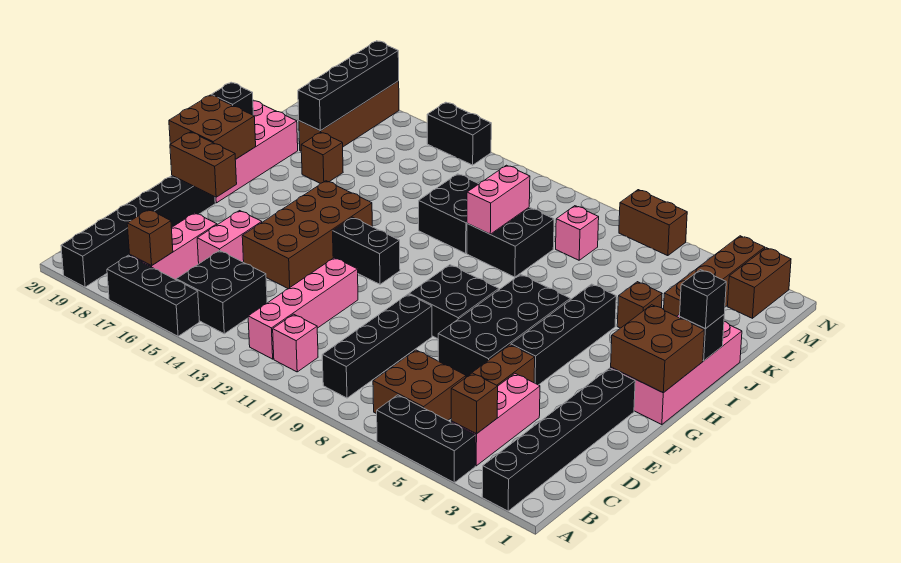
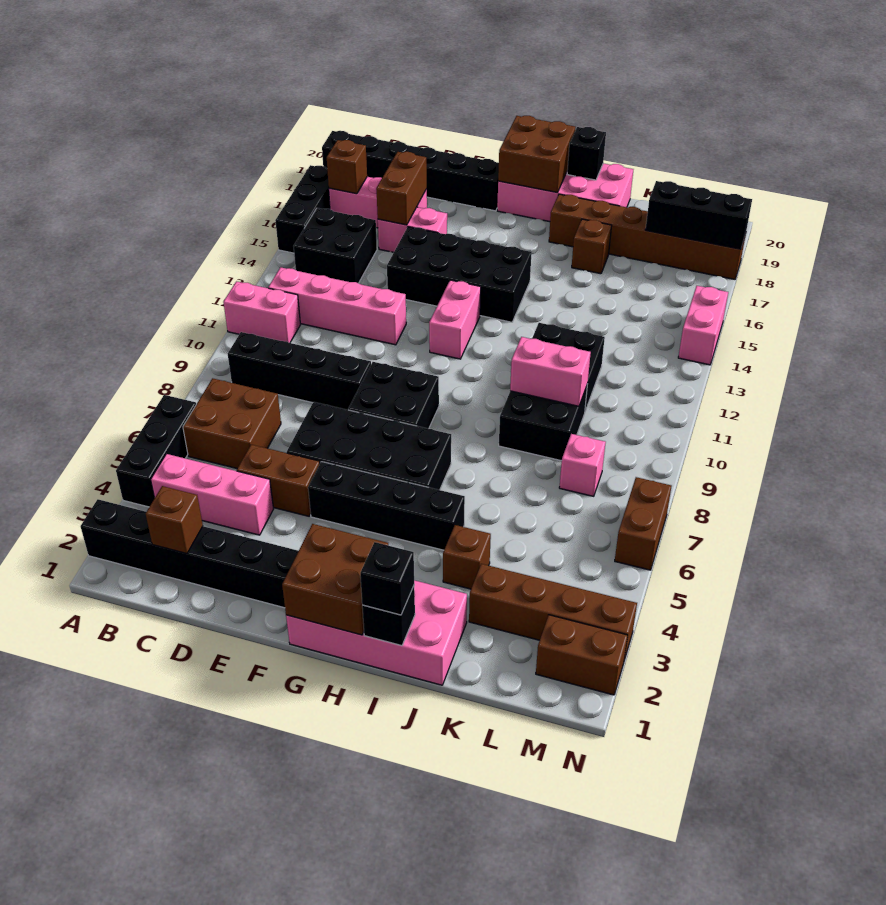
brown brick B4 level 2 -> brown brick C2 level 2
pink brick B11 level 1 -> pink brick A11:B11 level 1
brown brick E14:H15 level 1 -> black brick E14:H15 level 1
brown brick F18:F19 level 2 -> brown brick D16:D17 level 2
black brick G12:G13 level 1 -> pink brick G12:G13 level 1
brown brick K18:N18 level 1 -> brown brick I18:N18 level 1
black brick K18:N18 level 2 -> black brick L18:N18 level 2
black brick N14:N15 level 1 -> pink brick N14:N15 level 1

